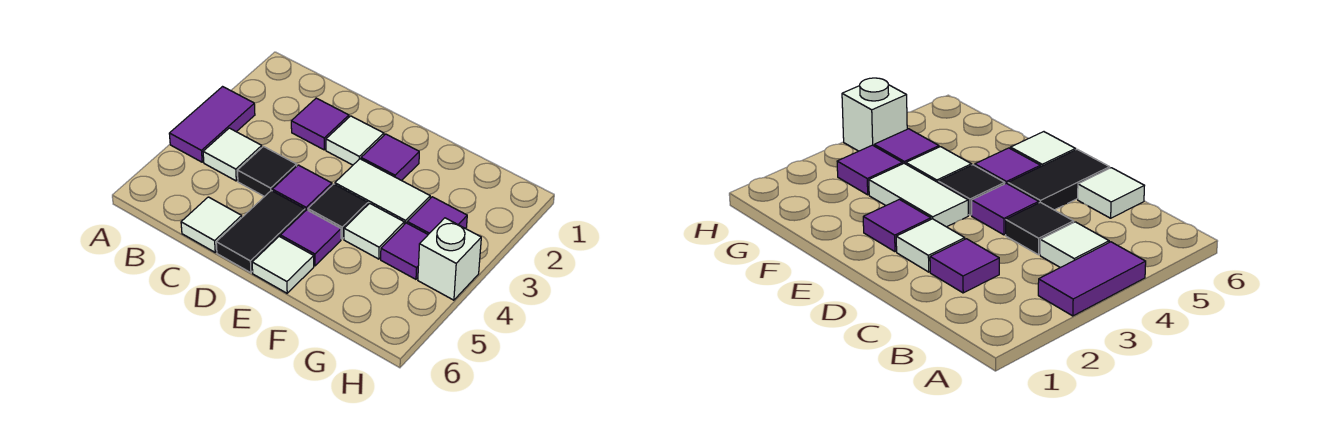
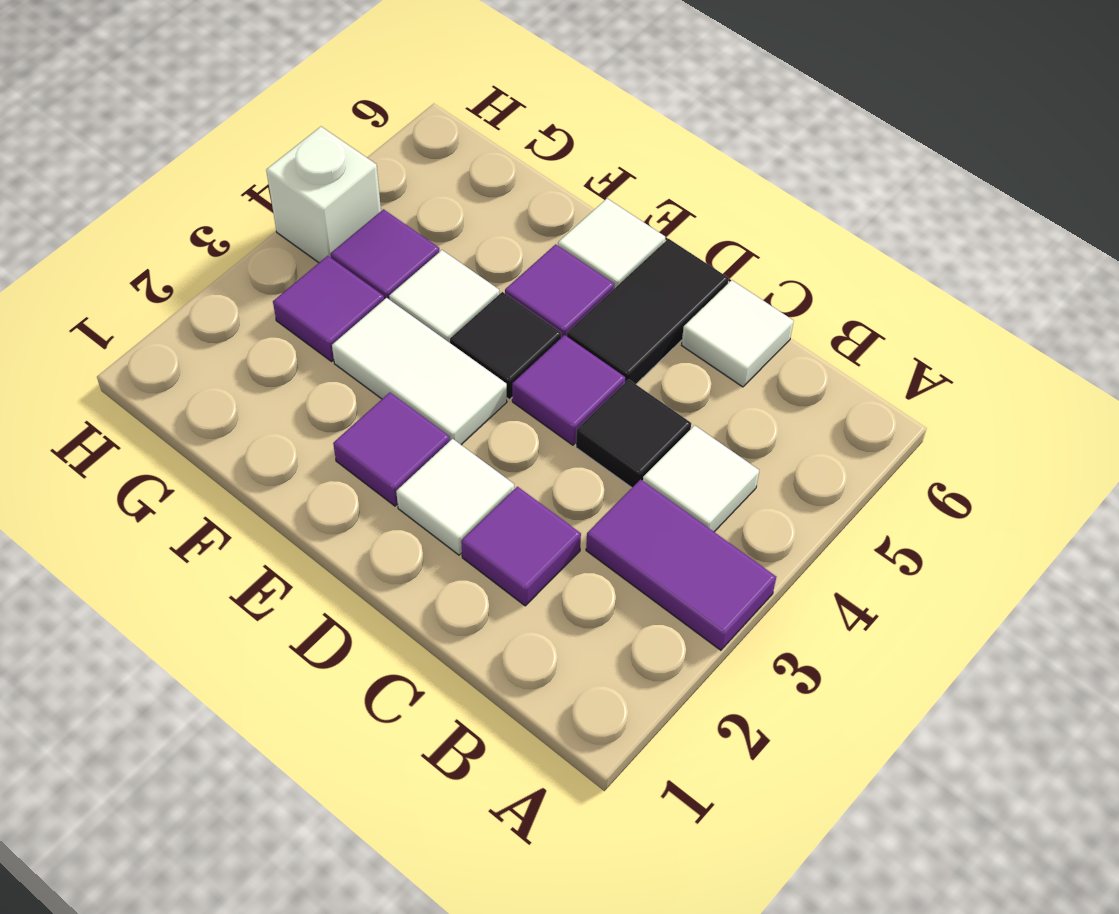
purple tile A3:A4 level 1 -> purple tile A3:B3 level 1

